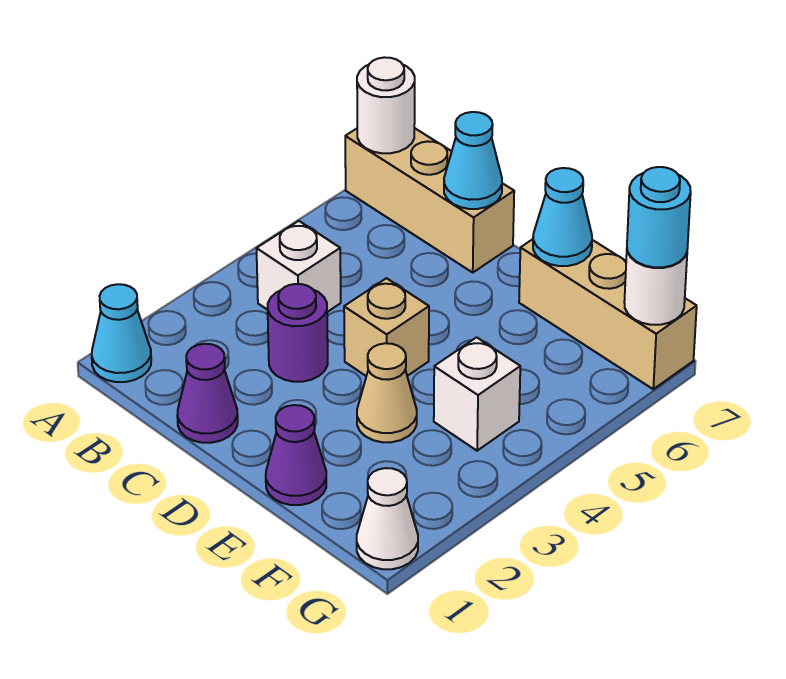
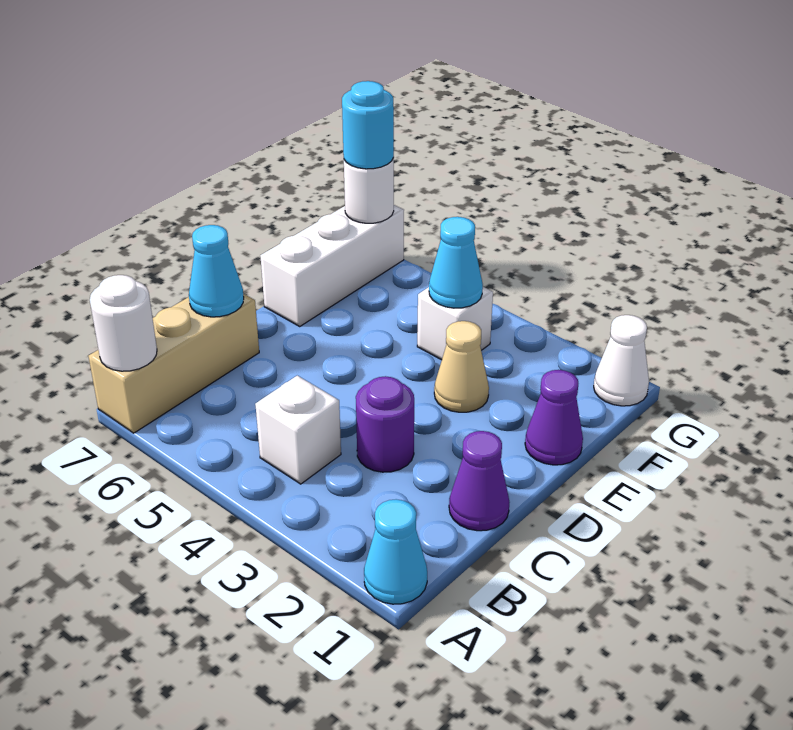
tan brick D4 level 1 -> none
tan brick E7:G7 level 1 -> white brick E7:G7 level 1
cyan cone E7 level 2 -> cyan cone F4 level 2

